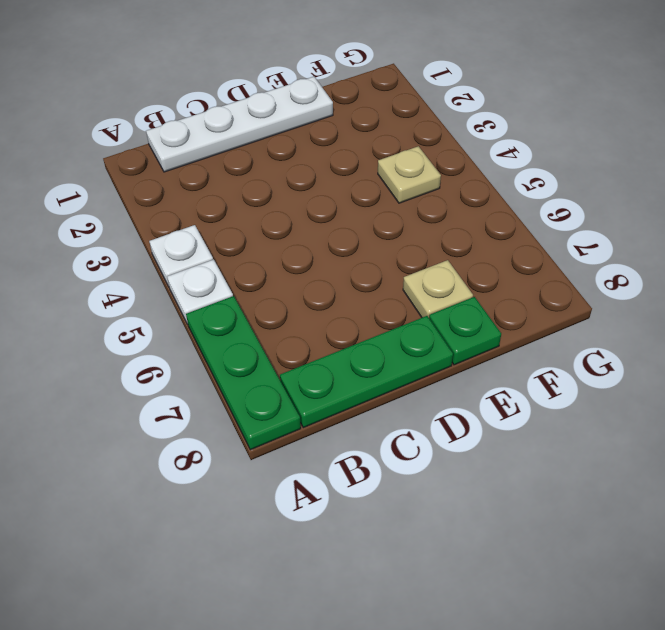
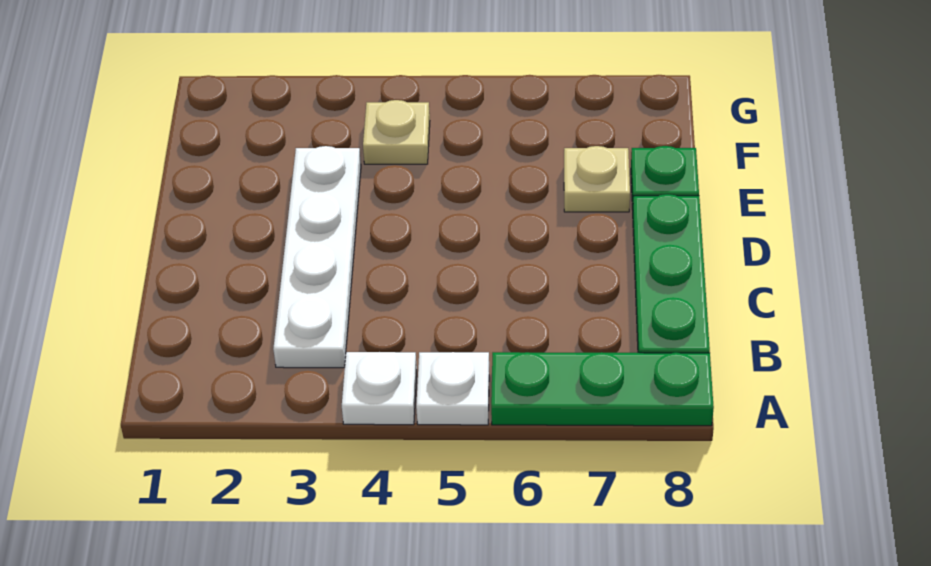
white plate B1:E1 level 1 -> white plate B3:E3 level 1

